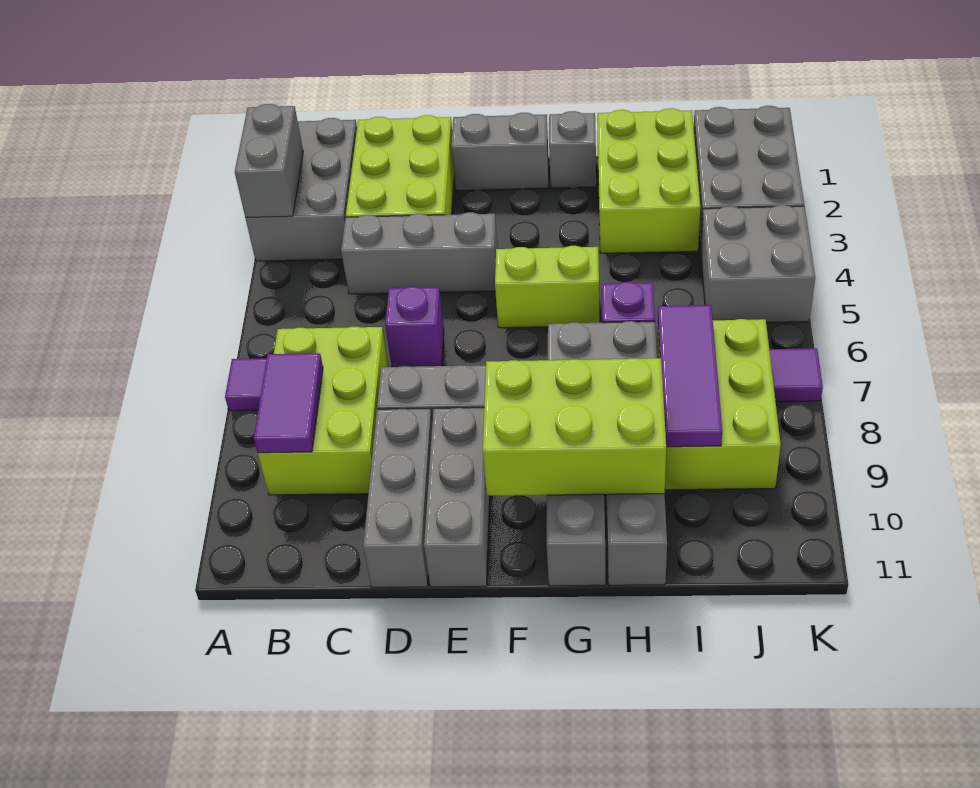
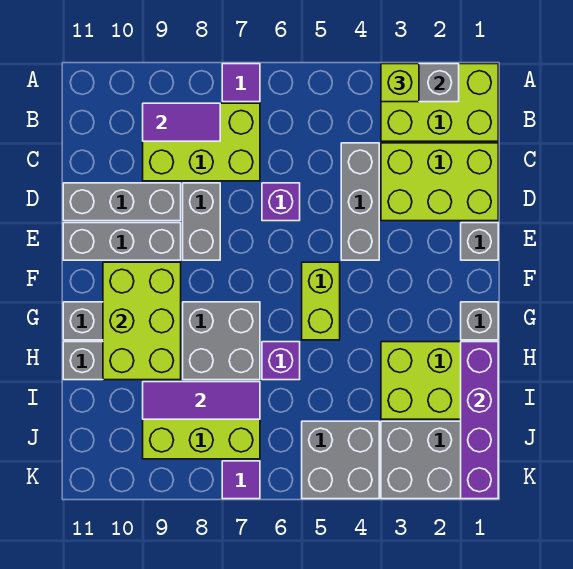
grey brick A1:B3 level 1 -> lime brick A1:B3 level 1
none -> lime brick A3 level 3
grey brick E1:F1 level 1 -> grey brick E1 level 1
none -> purple brick H1:K1 level 2

